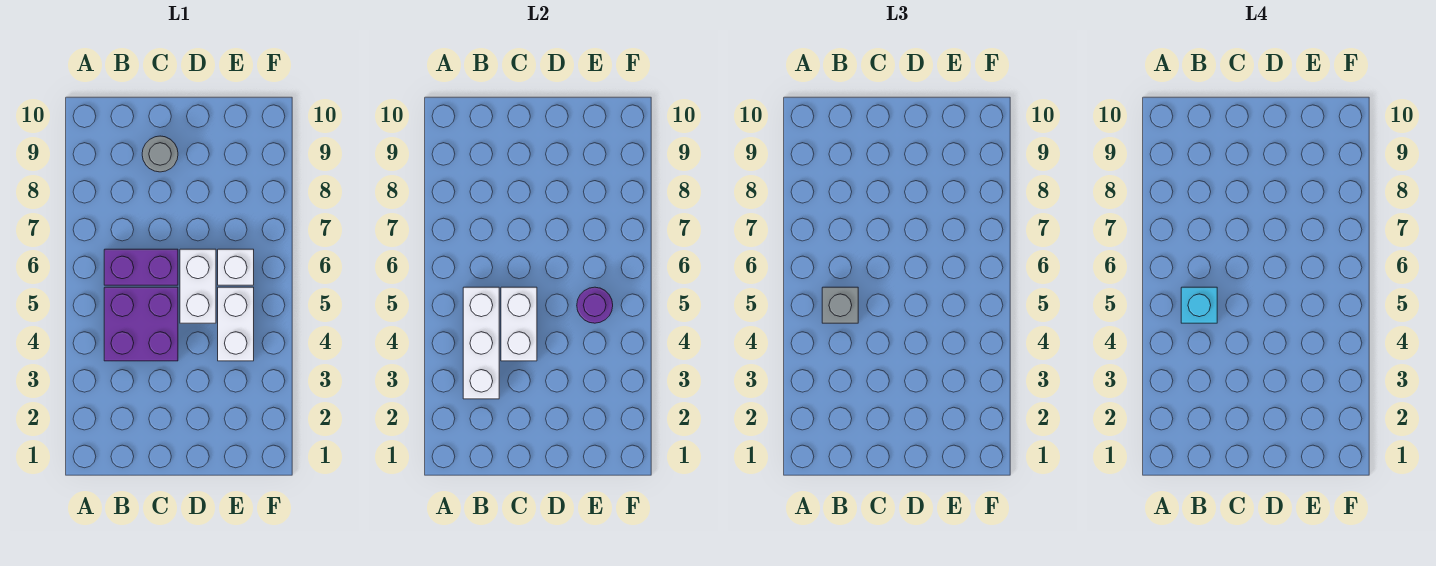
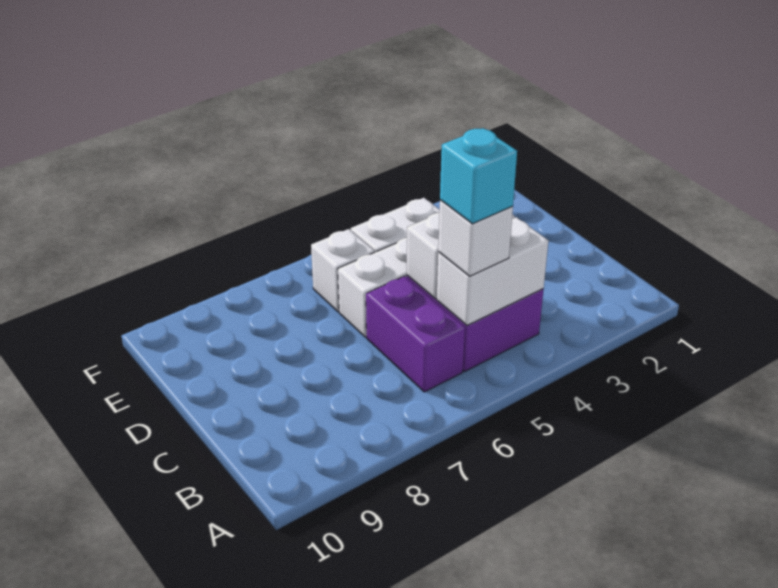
white brick B3:B5 level 2 -> white brick B4:B5 level 2
grey brick B5 level 3 -> white brick B5 level 3
grey round brick C9 level 1 -> none
purple round brick E5 level 2 -> none

